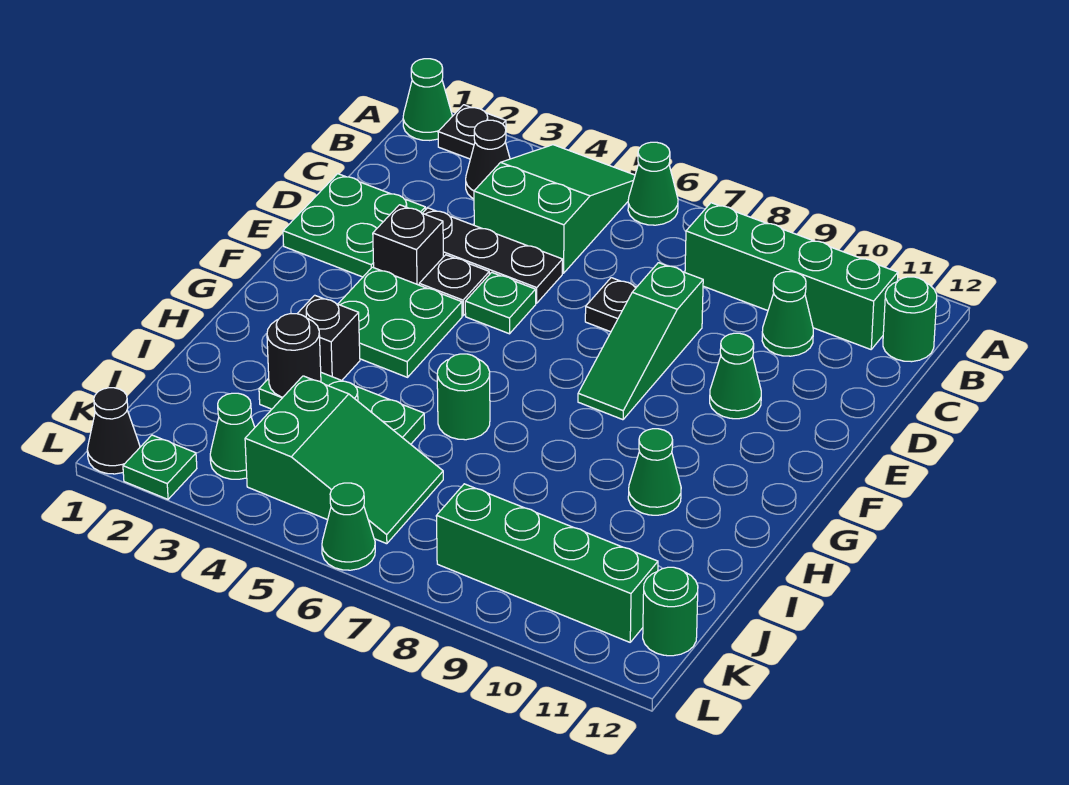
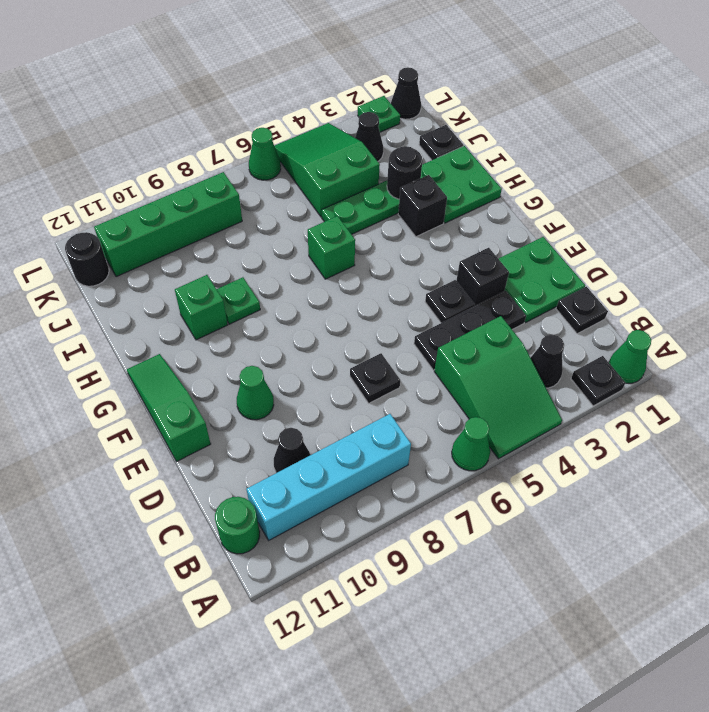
green brick B8:B11 level 1 -> cyan brick B8:B11 level 1
none -> black plate C1 level 1
green cone C10 level 1 -> black cone C10 level 1
green slope D8:F8 level 1 top D -> green slope E12:G12 level 1 top E
green plate E5 level 1 -> green plate H9 level 1
green plate F3:G4 level 1 -> green plate H1:I2 level 1
green round brick H6 level 1 -> green brick H6 level 1
green cone H10 level 1 -> green brick H10 level 1
none -> black plate J1 level 1
green slope J4:K6 level 1 top 4 -> green slope J4:L5 level 1 top J
green cone K3 level 1 -> black cone K3 level 1
green round brick K12 level 1 -> black round brick K12 level 1

